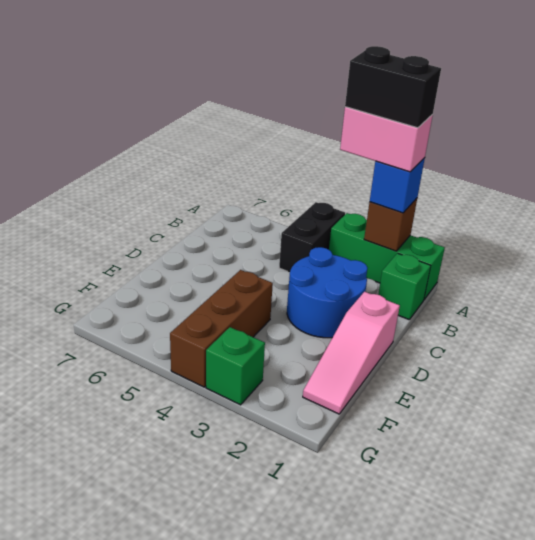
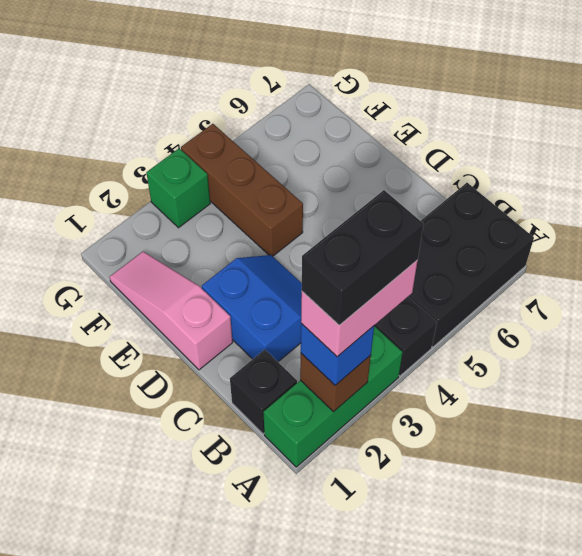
none -> black brick A5:B7 level 1
green brick B1 level 1 -> black brick B1 level 1
blue round brick C2:D3 level 1 -> blue slope C2:D3 level 1 top 2

